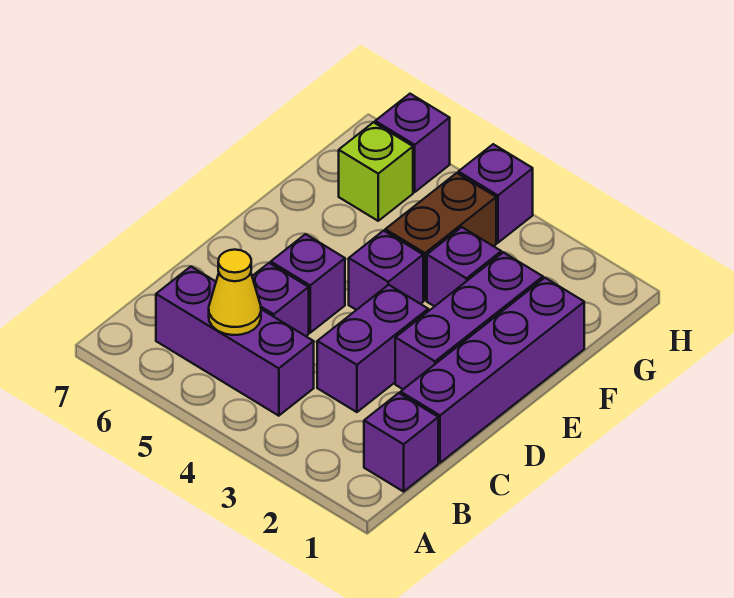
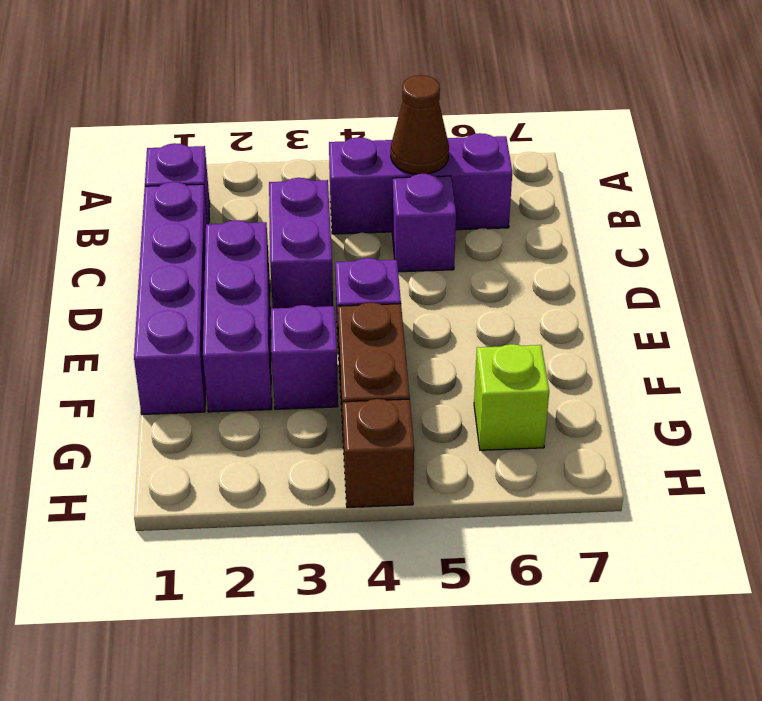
yellow cone B5 level 2 -> brown cone B5 level 2
purple brick D5 level 1 -> none
purple brick H4 level 1 -> brown brick H4 level 1
purple brick H6 level 1 -> none

